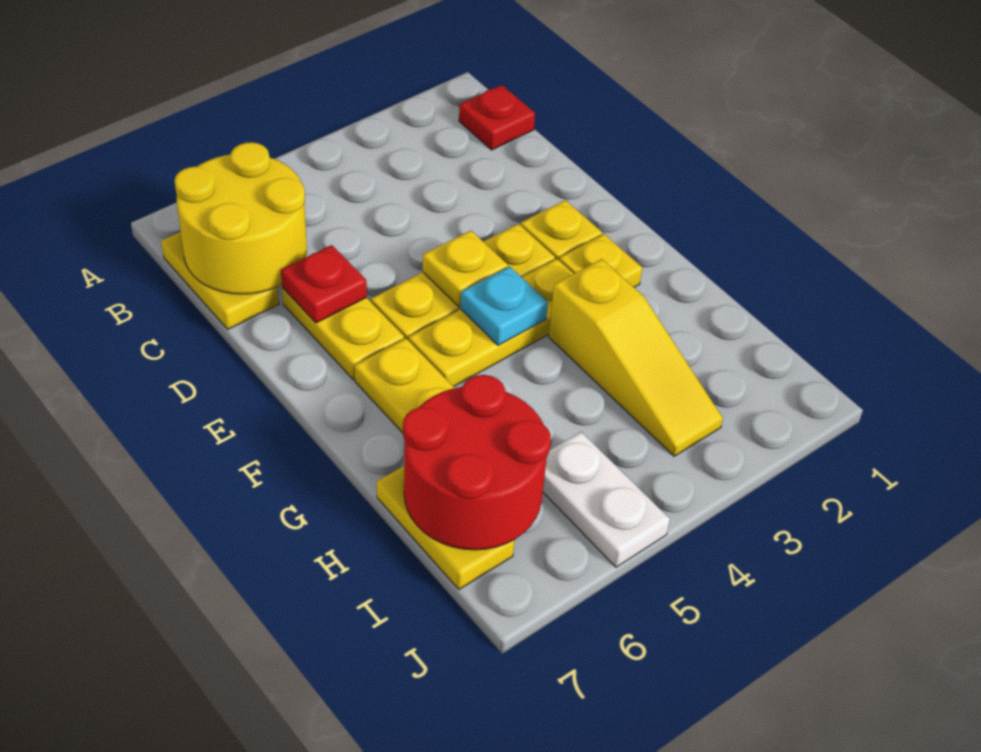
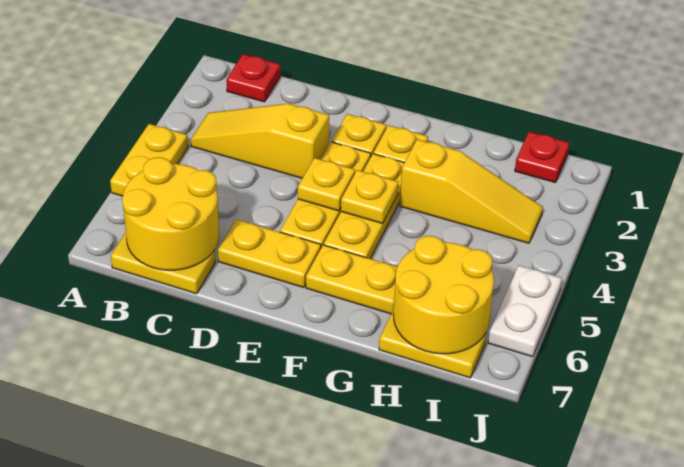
none -> yellow plate A4:A5 level 1
none -> yellow slope B3:D3 level 1 top D
red plate D6 level 2 -> red plate I1 level 1
cyan plate F4 level 2 -> yellow plate F4 level 2
red round brick H6:I7 level 2 -> yellow round brick H6:I7 level 2
white plate I5:J5 level 1 -> white plate J5:J6 level 1

